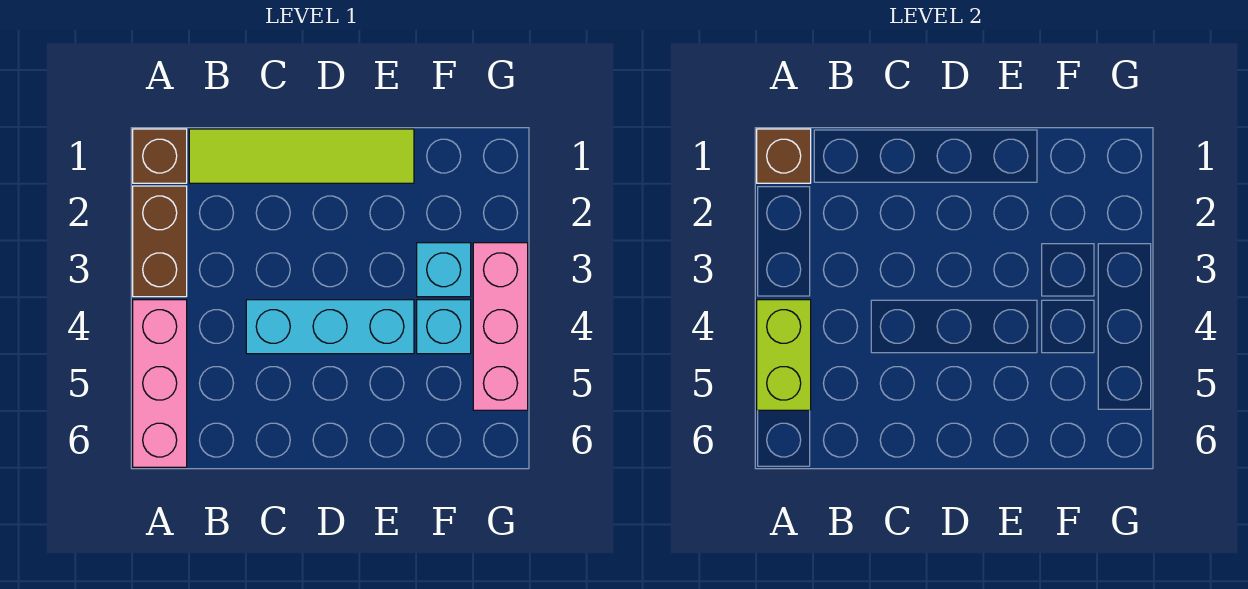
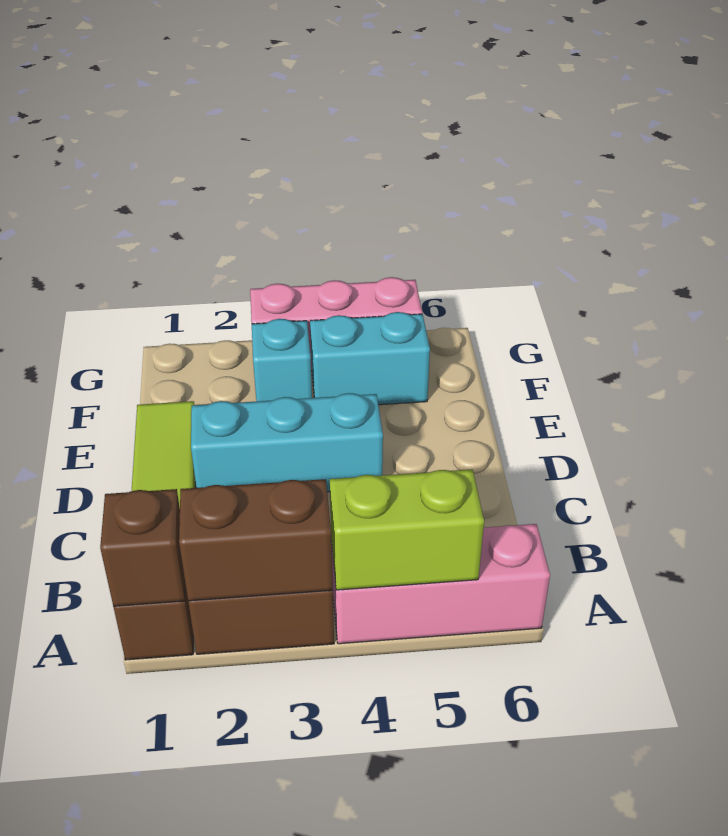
none -> brown brick A2:A3 level 2
cyan brick C4:E4 level 1 -> cyan brick D2:D4 level 1
cyan brick F4 level 1 -> cyan brick F4:F5 level 1

